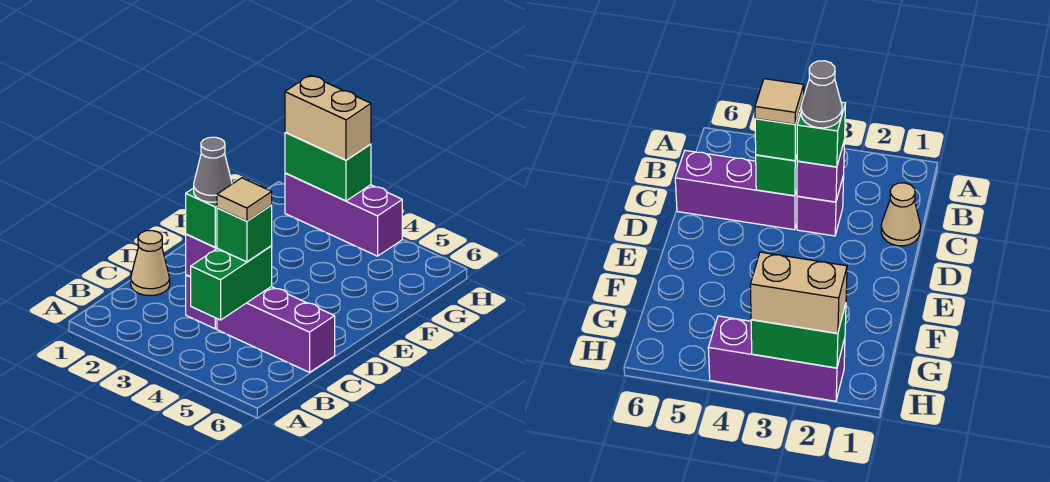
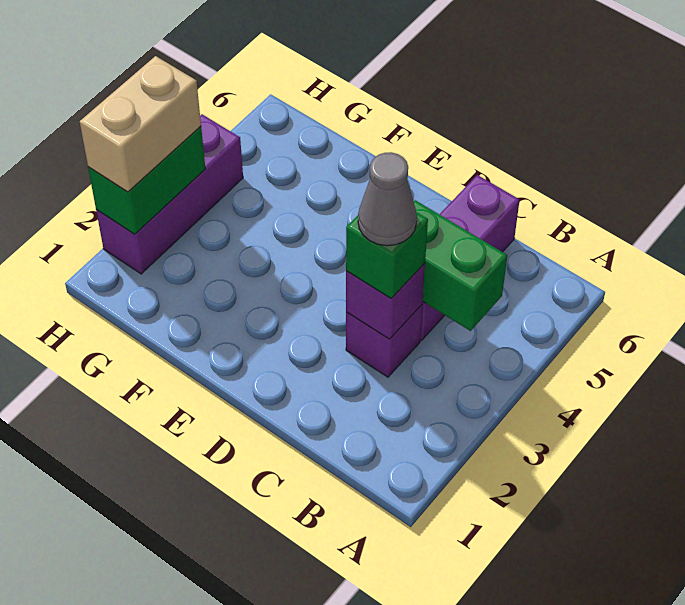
tan cone C1 level 1 -> none
green brick C4 level 3 -> none
tan tile C4 level 4 -> none

